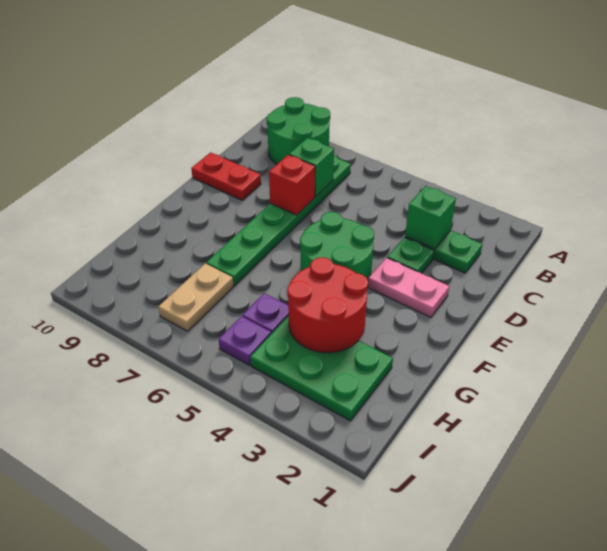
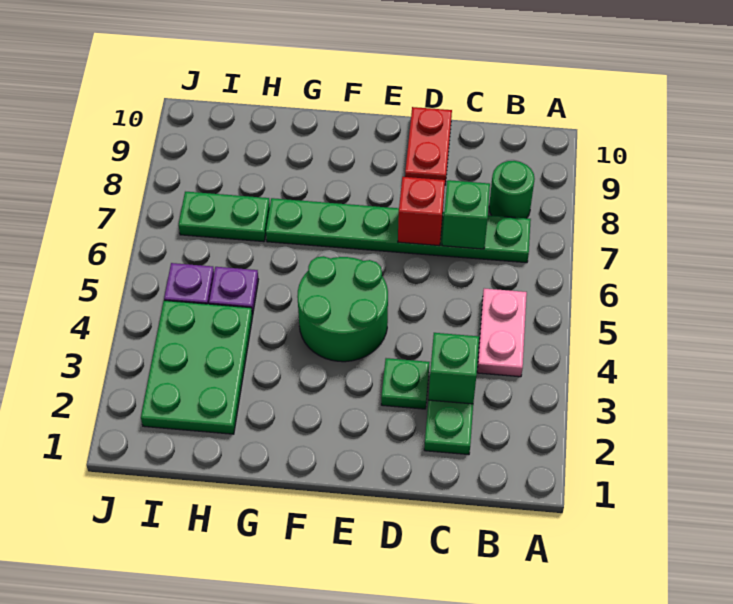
green round brick A8:B9 level 1 -> green round brick B8 level 1
pink plate E2:E3 level 1 -> pink plate B4:B5 level 1
red round brick G3:H4 level 2 -> none
tan plate H7:I7 level 1 -> green plate H7:I7 level 1

